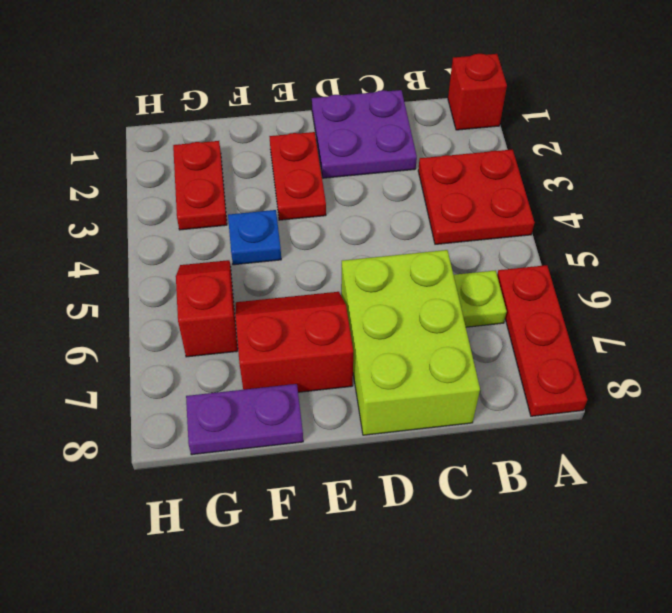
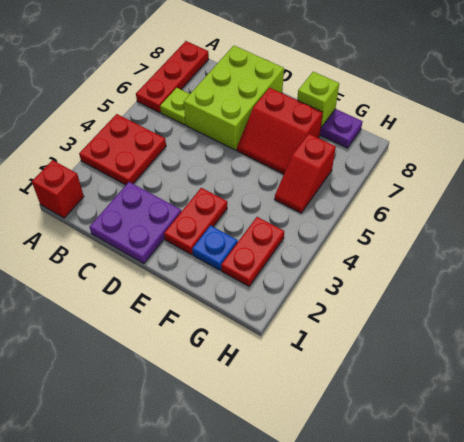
blue plate F4 level 1 -> blue plate F2 level 1
none -> lime brick F8 level 2

